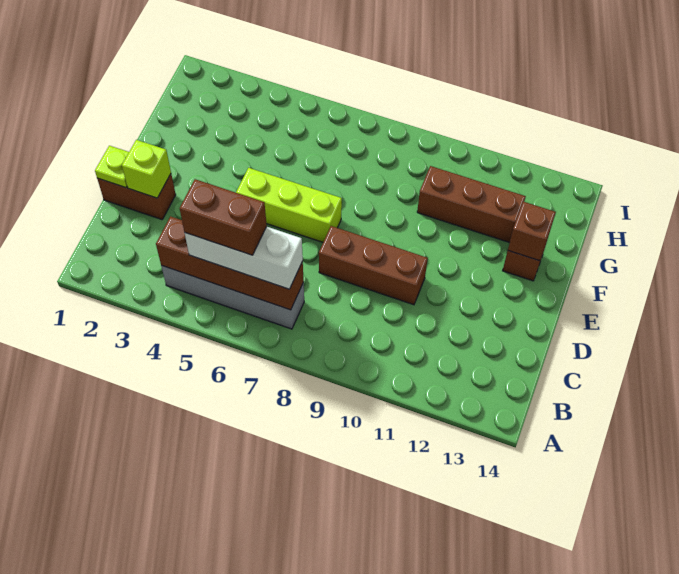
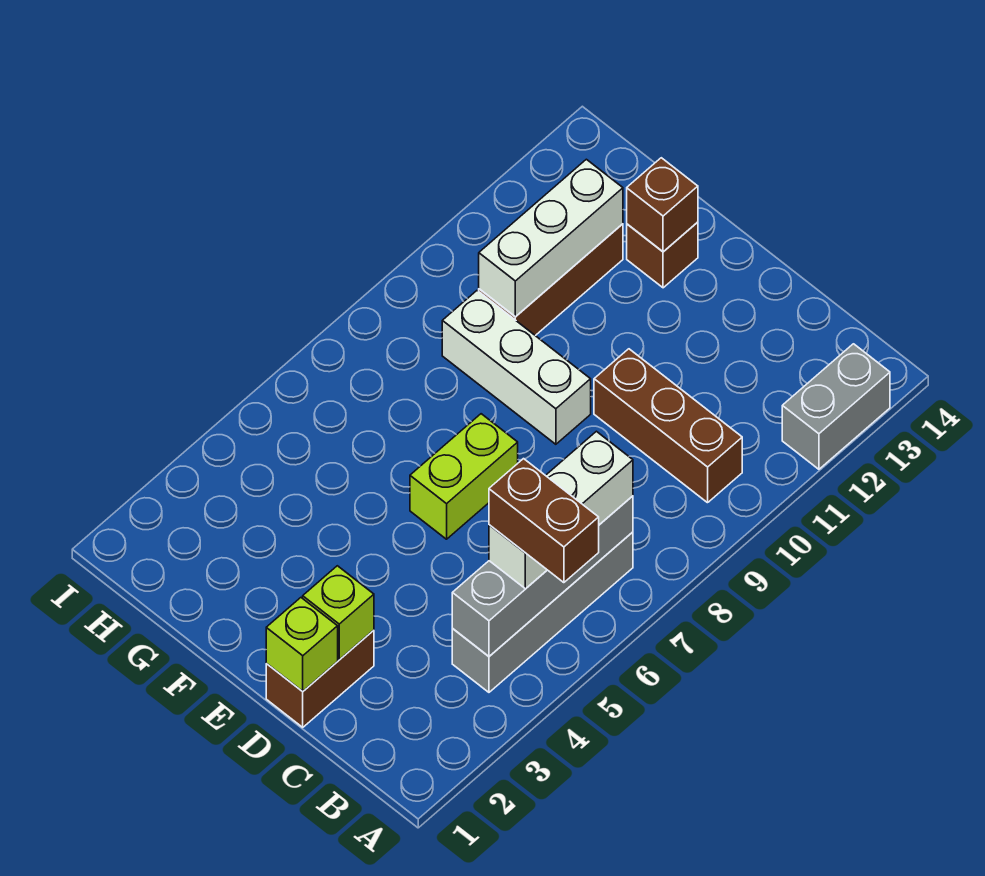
none -> grey brick A12:A13 level 1
brown brick B4:B7 level 2 -> grey brick B4:B7 level 2
brown brick B5:B6 level 4 -> brown brick A5:B5 level 4
lime plate D1 level 2 -> lime brick D1 level 2
brown brick D8:D10 level 1 -> brown brick B10:D10 level 1
lime brick E5:E7 level 1 -> lime brick E6:E7 level 1
none -> white brick E9:G9 level 1
none -> white brick G10:G12 level 2

